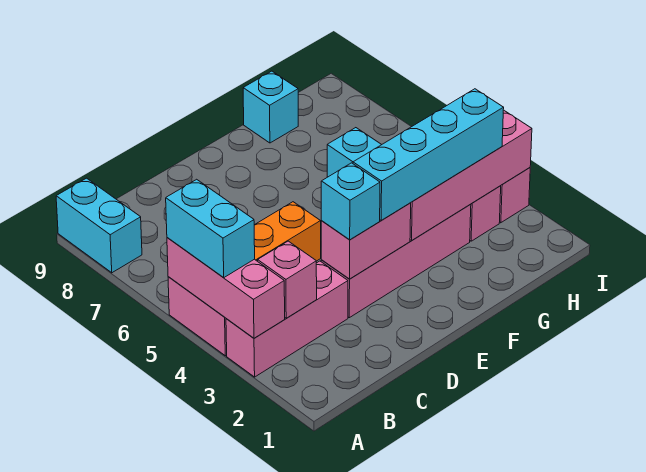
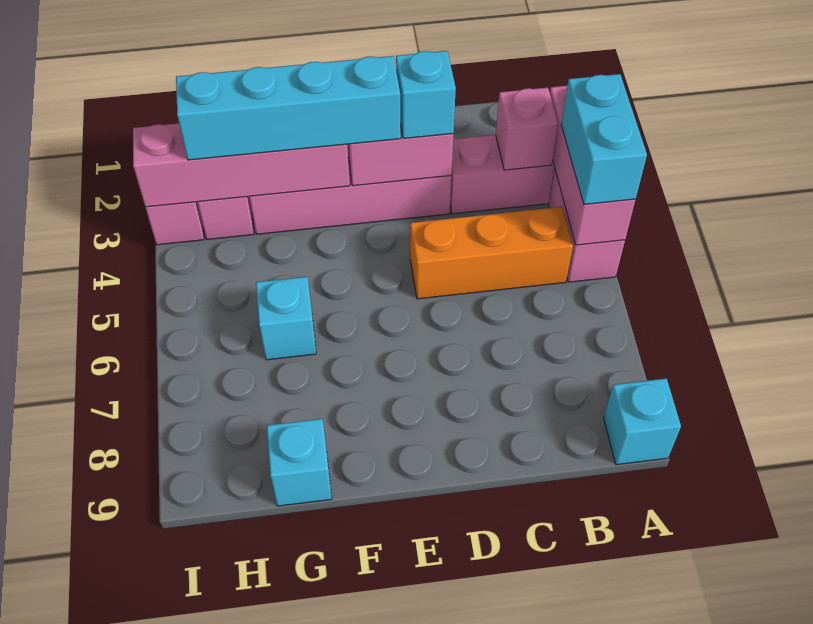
cyan brick A8:A9 level 1 -> cyan brick A9 level 1

